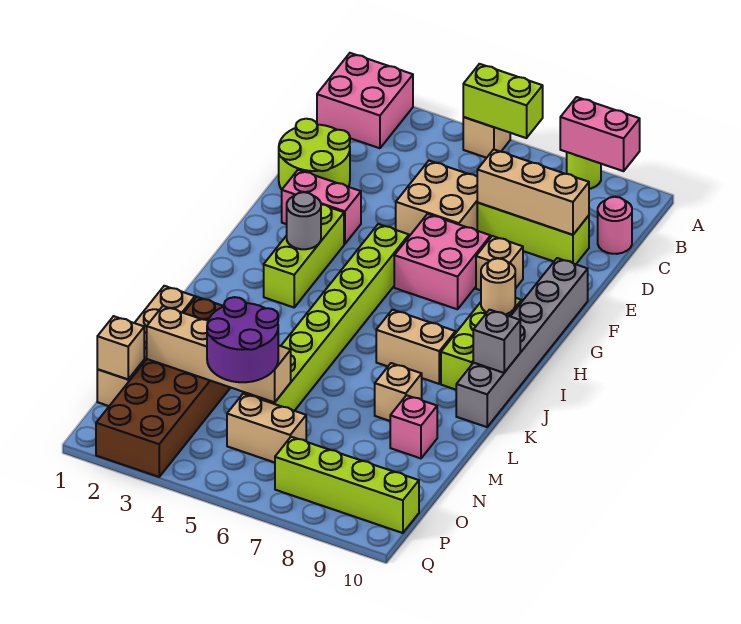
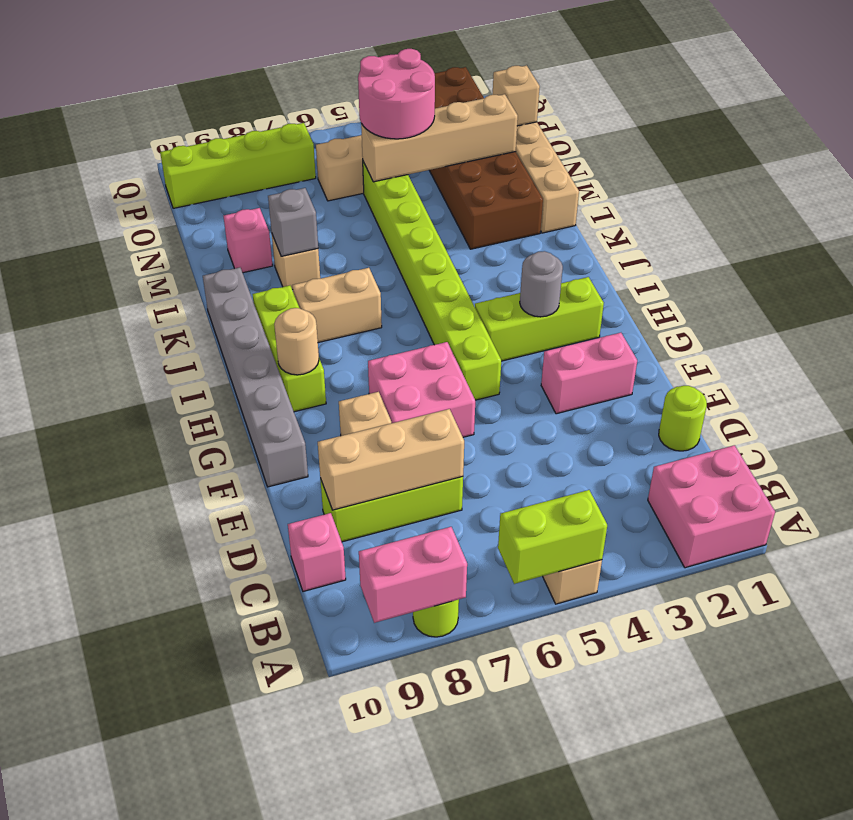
pink round brick C10 level 1 -> pink brick C10 level 1
lime round brick D1:E2 level 1 -> lime round brick D1 level 1
tan brick D5:E6 level 1 -> none
lime brick G3:I3 level 1 -> lime brick H2:H4 level 1
grey brick J10 level 2 -> grey brick L8 level 2
purple round brick N4:O5 level 3 -> pink round brick N4:O5 level 3

